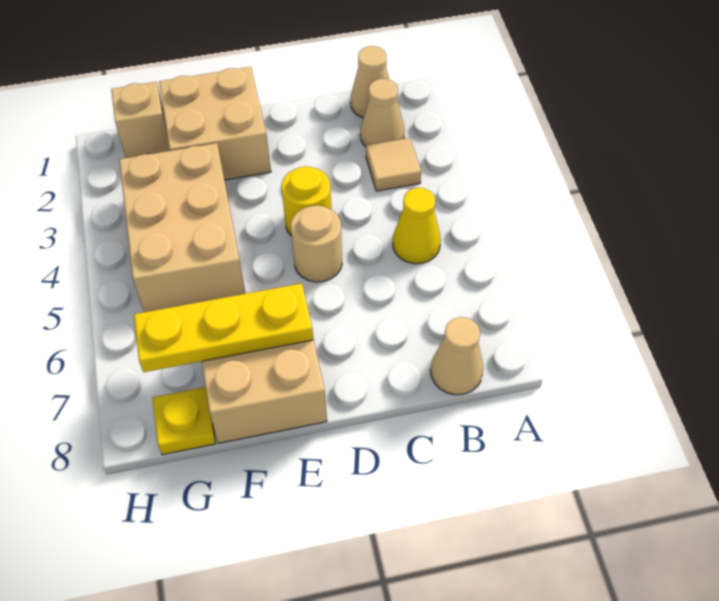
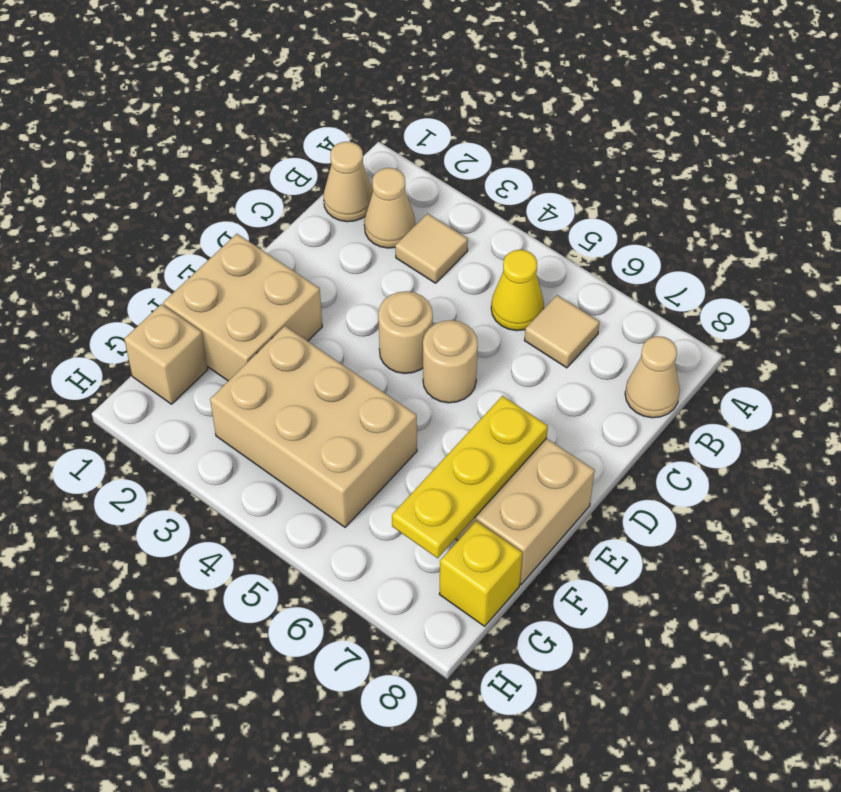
none -> tan tile B6 level 1
yellow round brick D4 level 1 -> tan round brick D4 level 1
yellow plate G8 level 1 -> yellow brick G8 level 1

